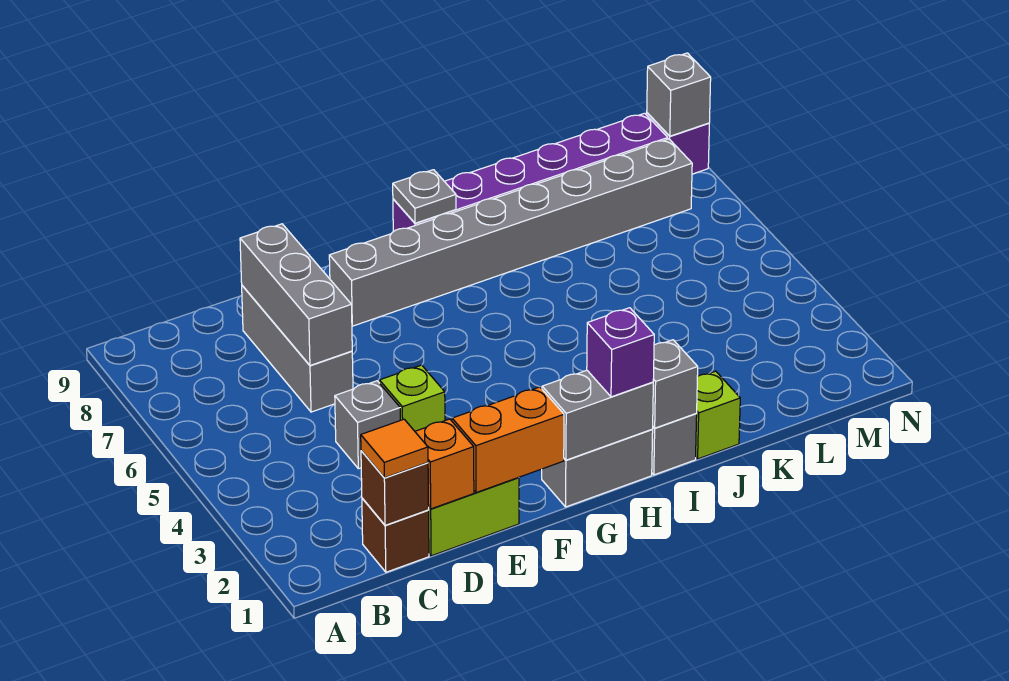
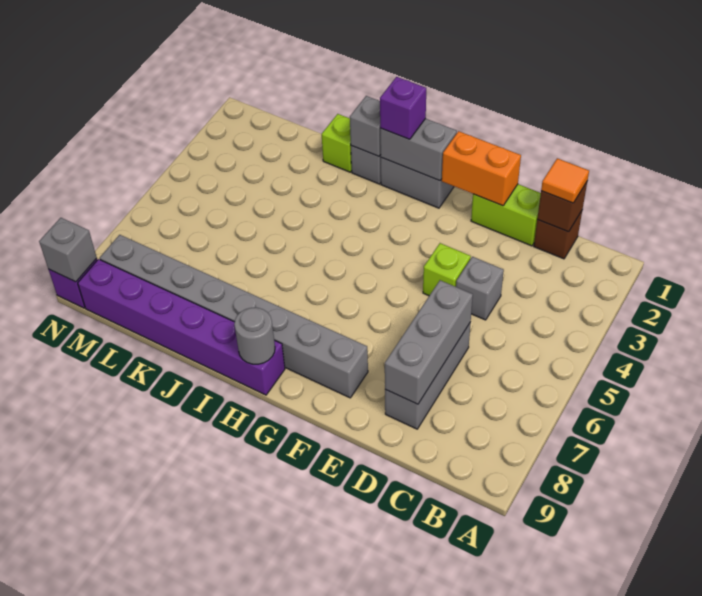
orange brick D1 level 2 -> none
grey plate H9 level 2 -> grey round brick H9 level 2

